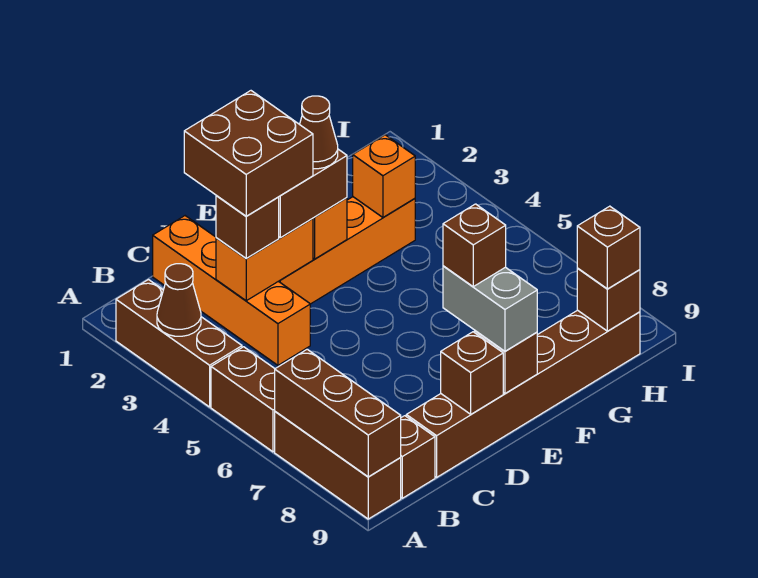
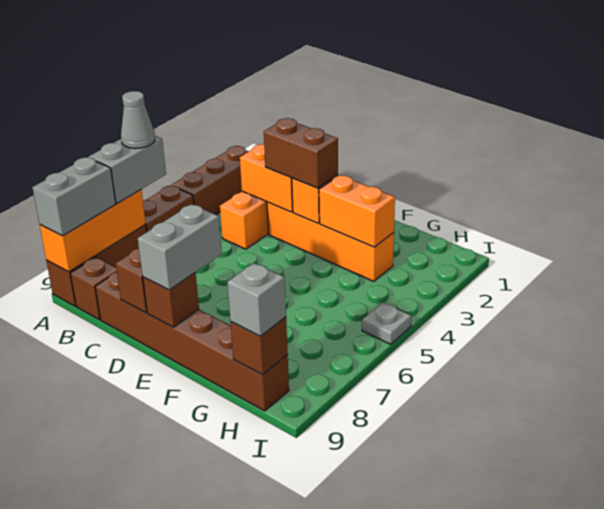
brown cone A3 level 2 -> none
none -> grey brick A6:A7 level 3
none -> grey cone A6 level 4
brown brick A7:A9 level 2 -> orange brick A7:A9 level 2
none -> grey brick A8:A9 level 3
brown brick C2:D3 level 4 -> none
brown brick C3 level 3 -> none
brown cone E3 level 4 -> none
brown brick E8 level 4 -> none
orange brick G3 level 2 -> orange brick F3:G3 level 2
brown brick H9 level 3 -> grey brick H9 level 3
none -> grey plate I5 level 1

